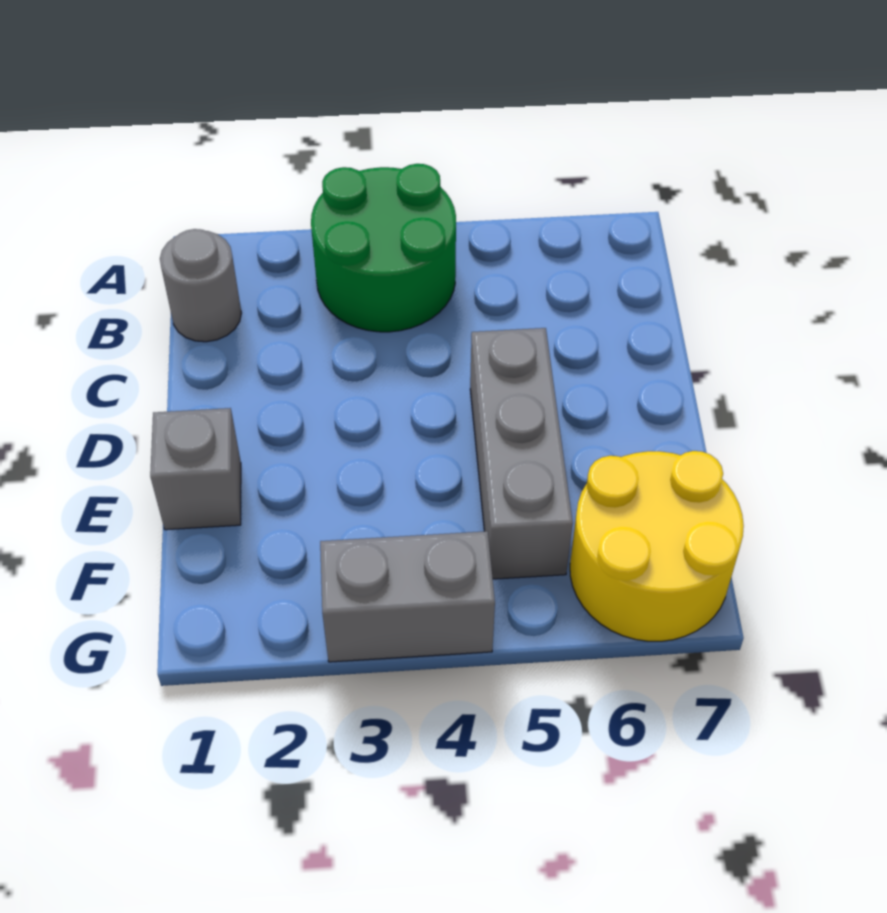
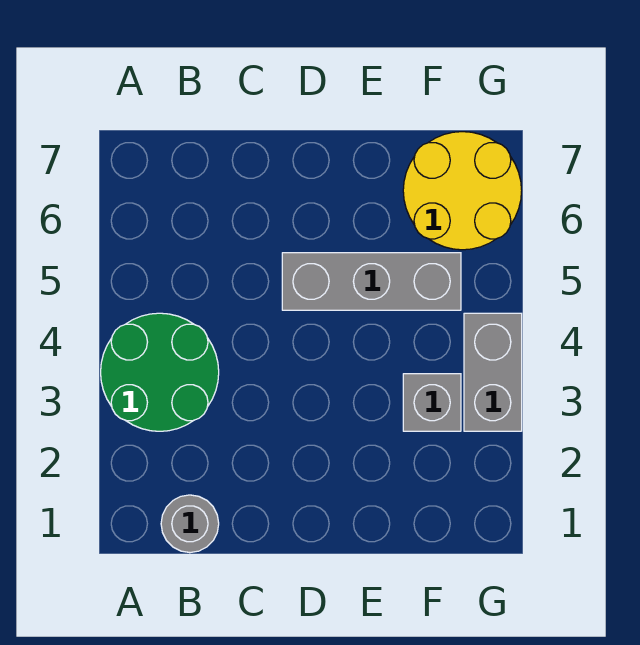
grey brick E1 level 1 -> grey brick F3 level 1

